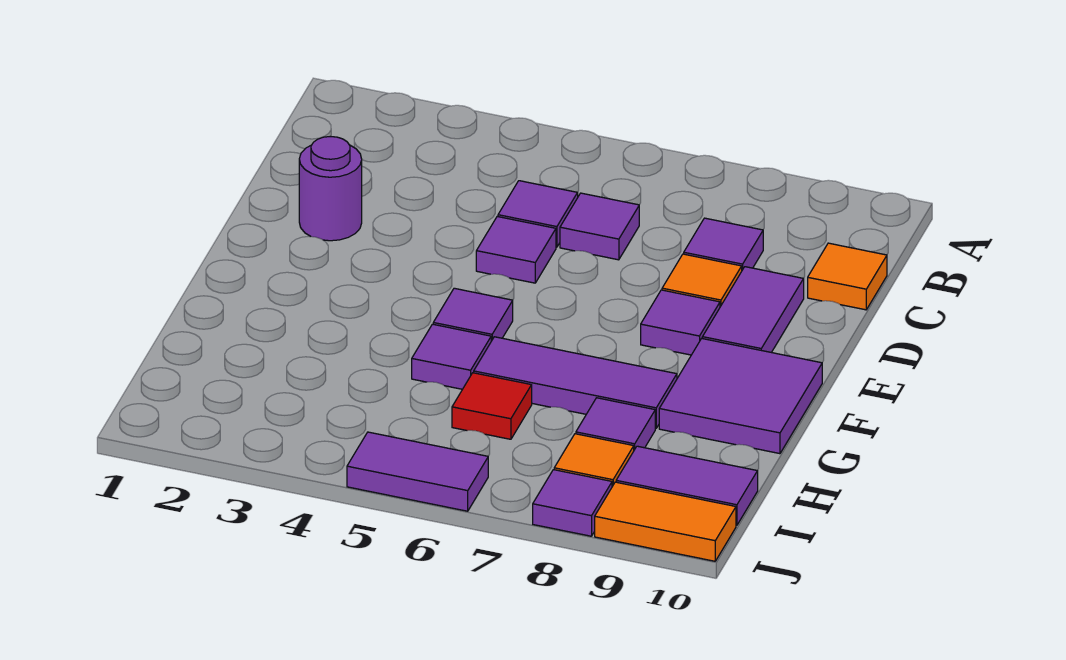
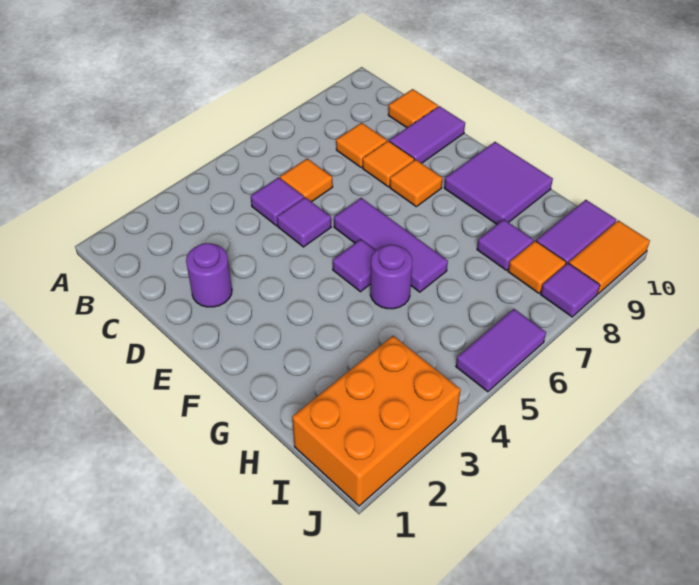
purple tile C6 level 1 -> orange tile C6 level 1
purple tile C8 level 1 -> orange tile C8 level 1
purple tile D9:E9 level 1 -> purple tile D9:D10 level 1
purple tile E8 level 1 -> orange tile E8 level 1
purple tile G5 level 1 -> purple round brick G5 level 1
purple tile G6:G8 level 1 -> purple tile E6:G6 level 1
red tile H6 level 1 -> none
none -> orange brick I1:J3 level 1

